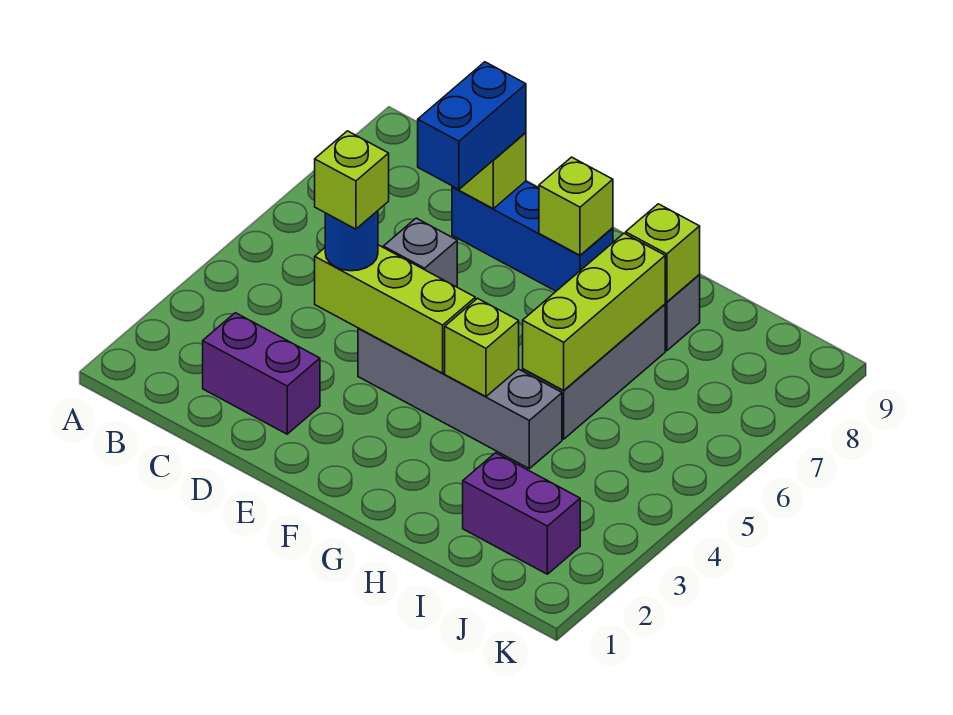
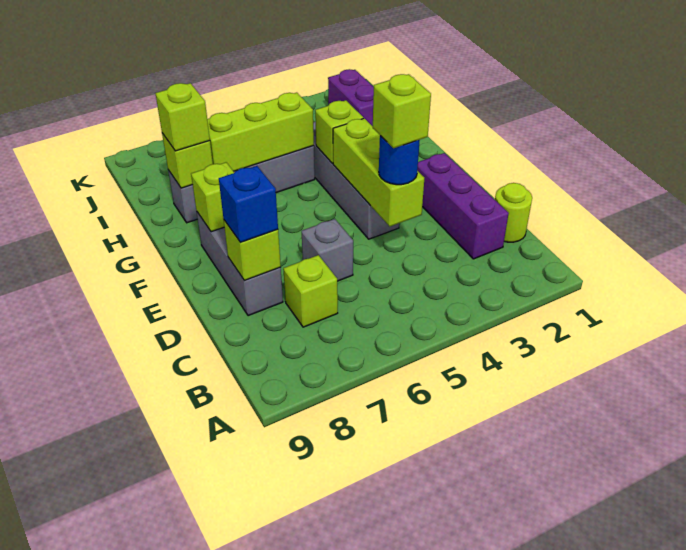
none -> lime round brick C1 level 1
purple brick C2:D2 level 1 -> purple brick C2:E2 level 1
none -> lime brick C7 level 1
blue brick D7:D8 level 3 -> blue brick D8 level 3
blue brick D8:F8 level 1 -> grey brick D8:F8 level 1
none -> lime brick H8 level 3

